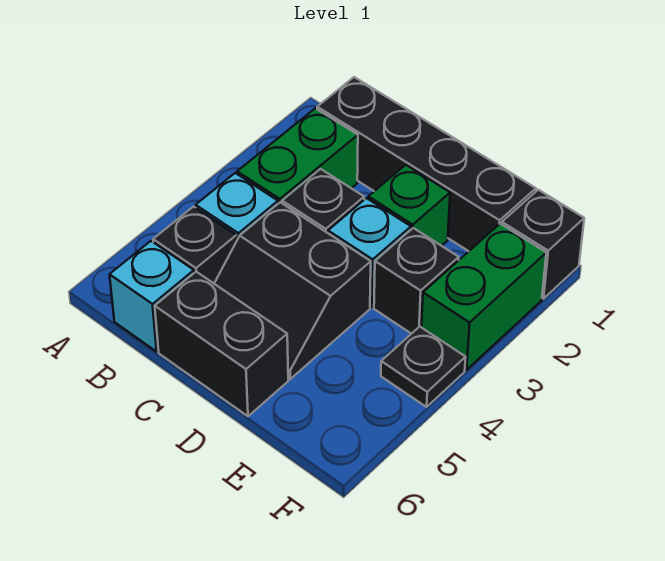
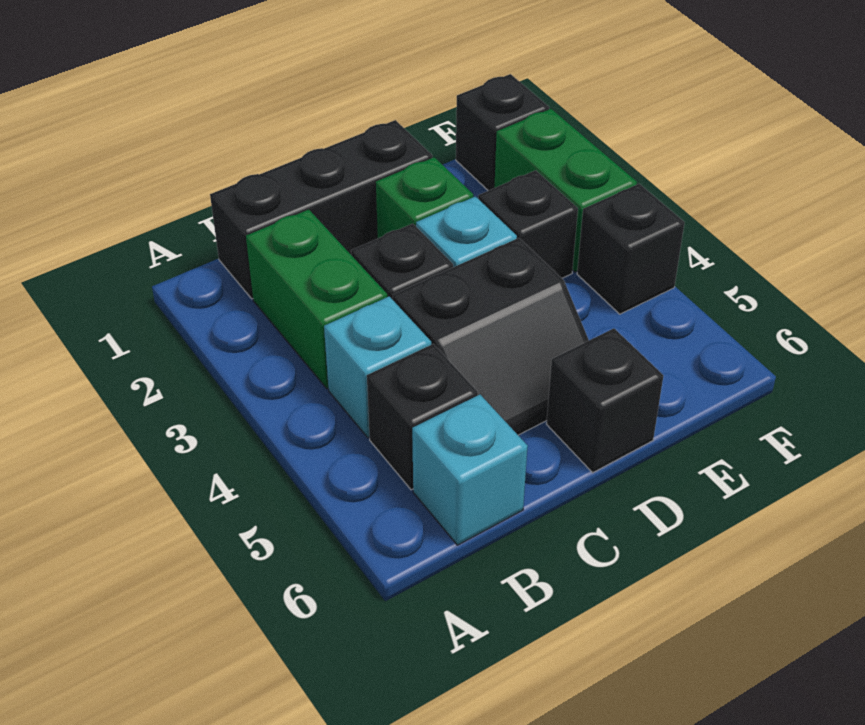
black brick B1:E1 level 1 -> black brick B1:D1 level 1
black brick C6:D6 level 1 -> black brick D6 level 1
black plate F4 level 1 -> black brick F4 level 1

